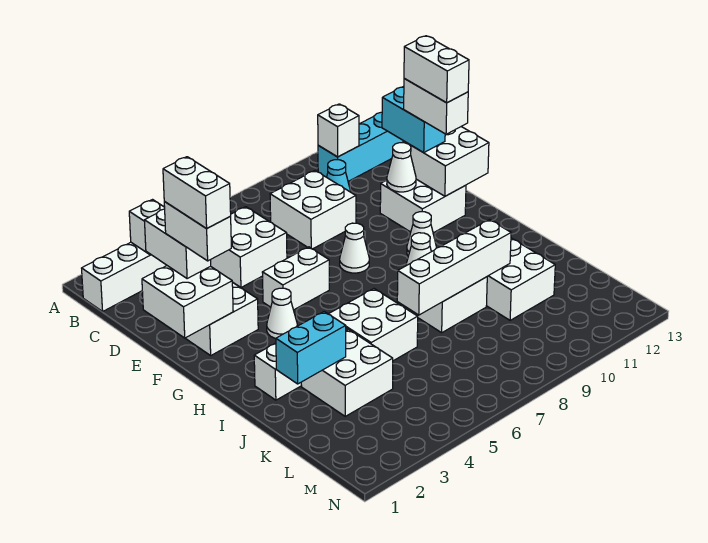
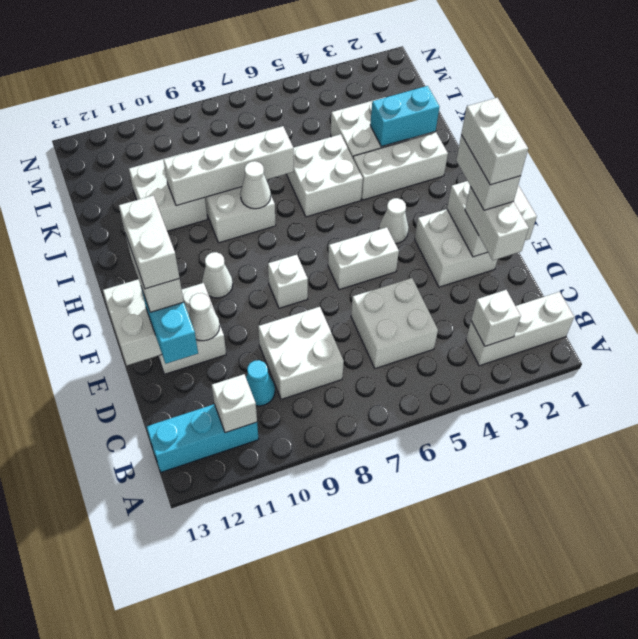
white cone F8 level 1 -> white brick F8 level 1

